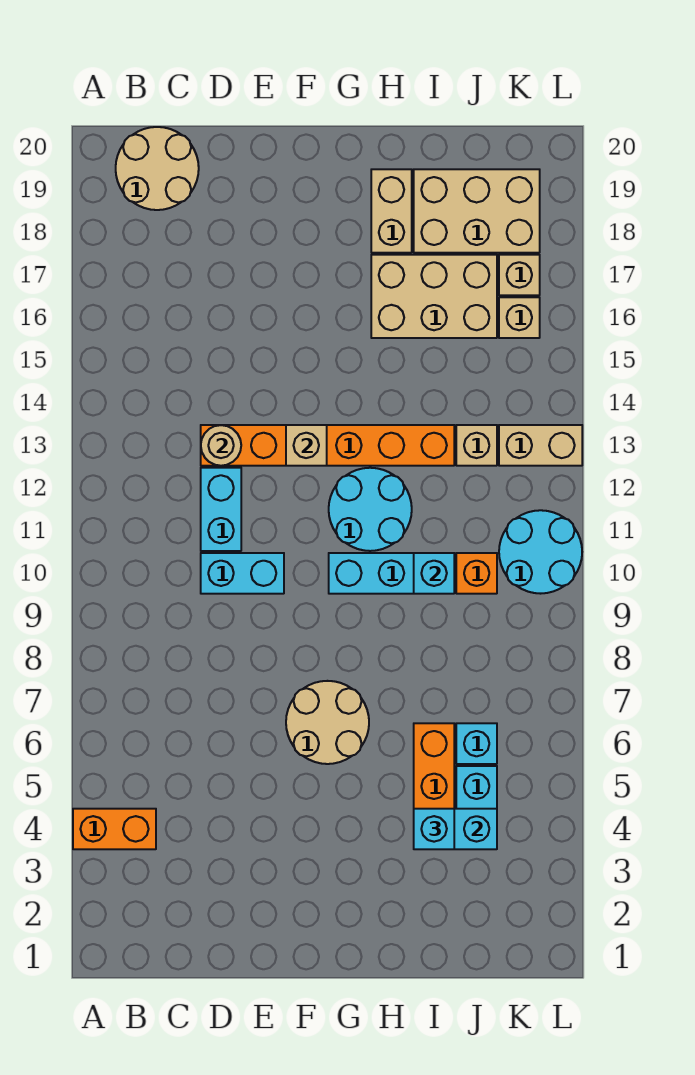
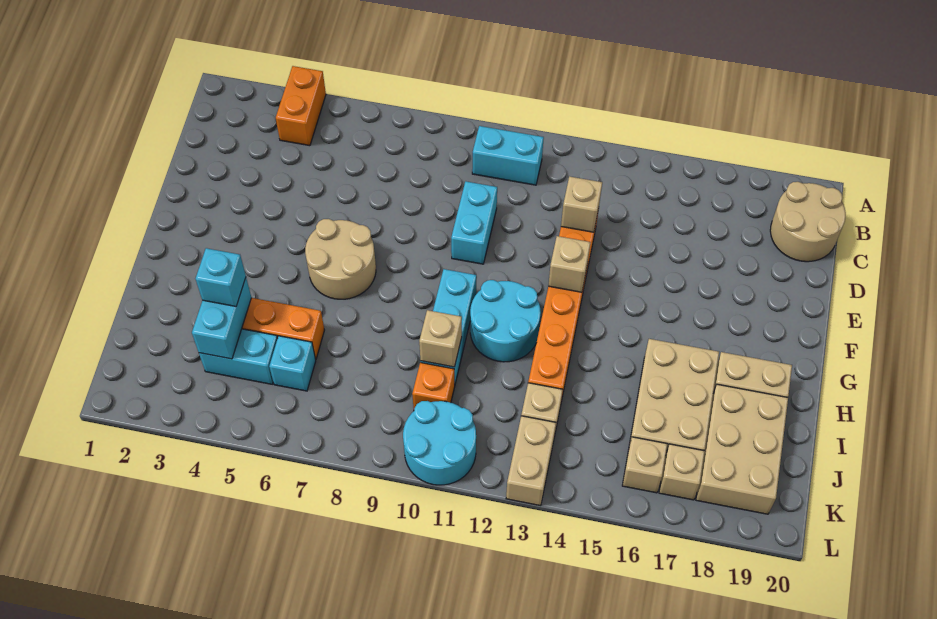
cyan brick D11:D12 level 1 -> cyan brick B10:B11 level 1
tan round brick D13 level 2 -> tan brick D13 level 2
cyan brick I10 level 2 -> tan brick I10 level 2

